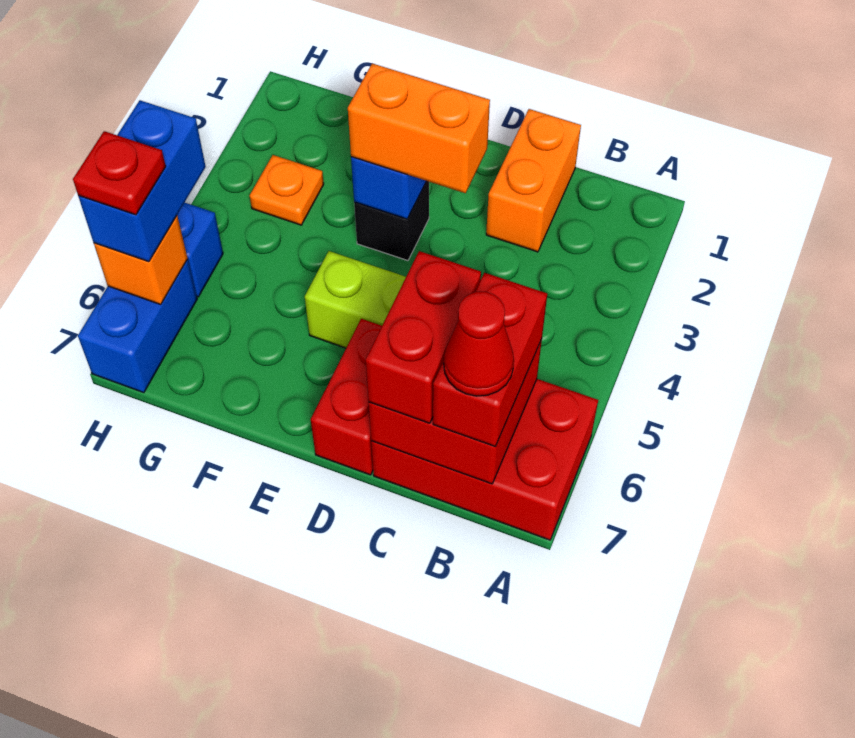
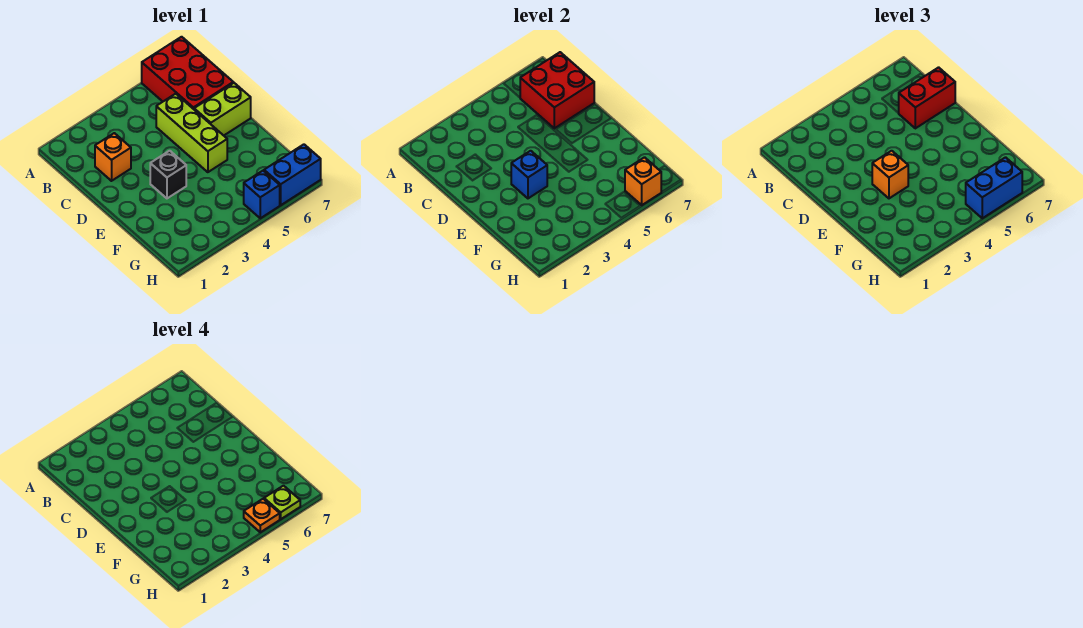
red brick B6:B7 level 3 -> none
red cone B7 level 4 -> none
orange brick C1:C2 level 1 -> orange brick C2 level 1
orange brick D3:E3 level 3 -> orange brick E3 level 3
red brick D6:D7 level 1 -> lime brick D6:D7 level 1
orange plate G3 level 1 -> orange plate H5 level 4
red plate H6 level 4 -> lime plate H6 level 4

